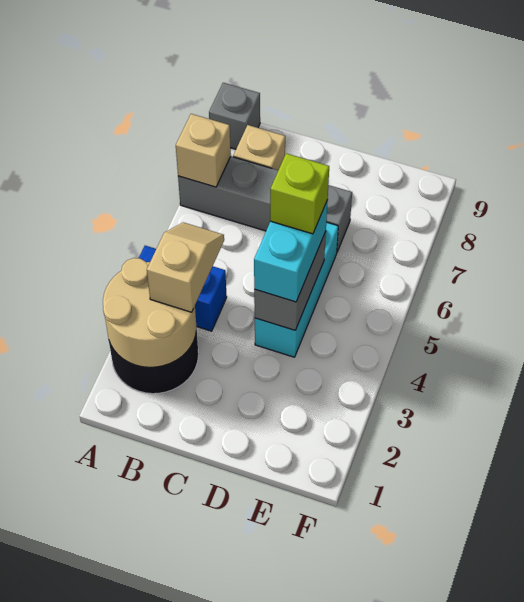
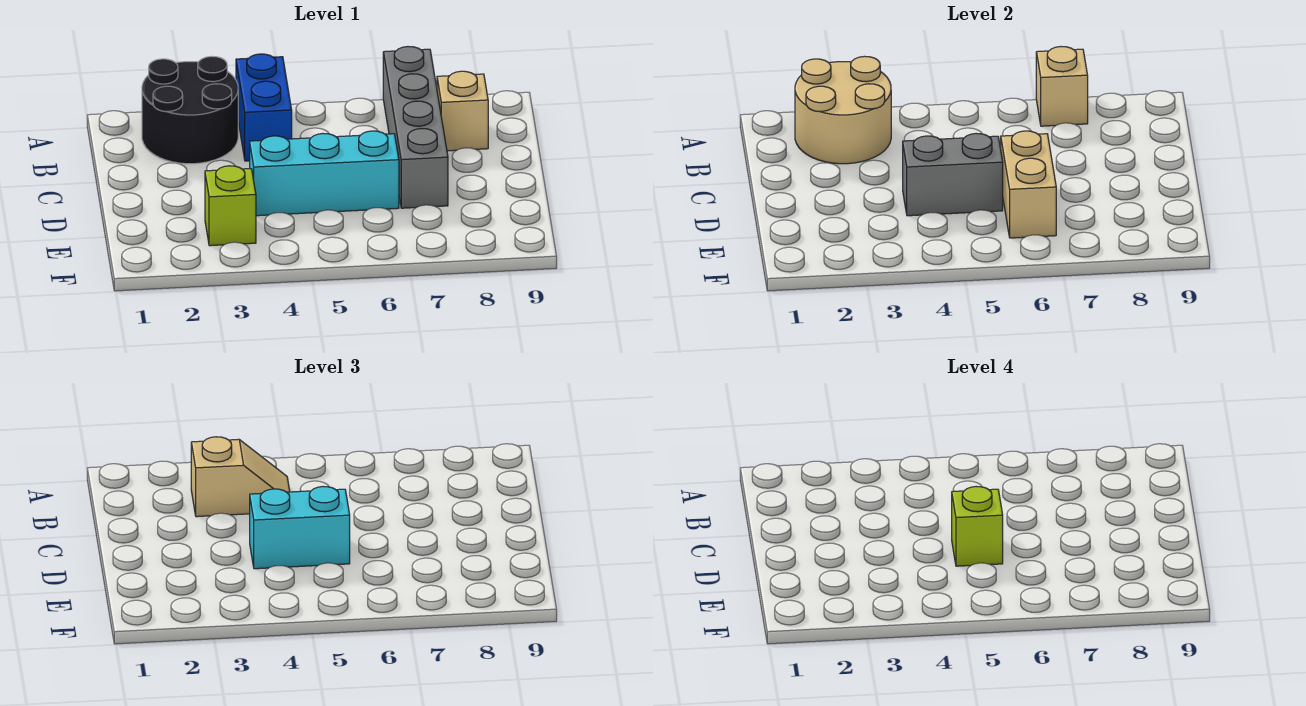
grey brick A9 level 1 -> none
none -> tan brick D6:E6 level 2
none -> lime brick E3 level 1

